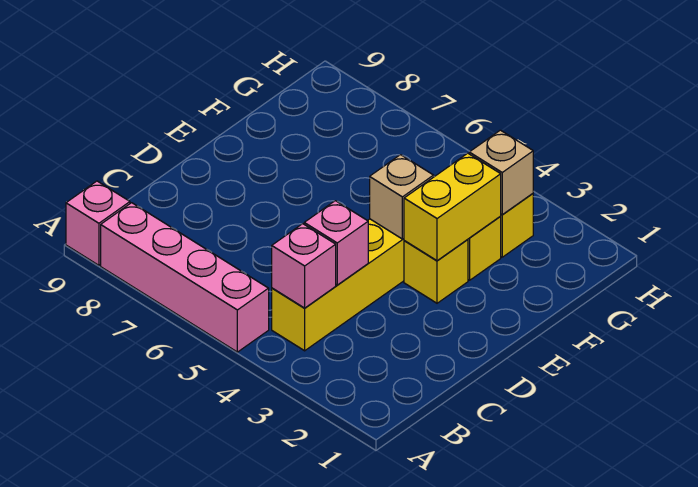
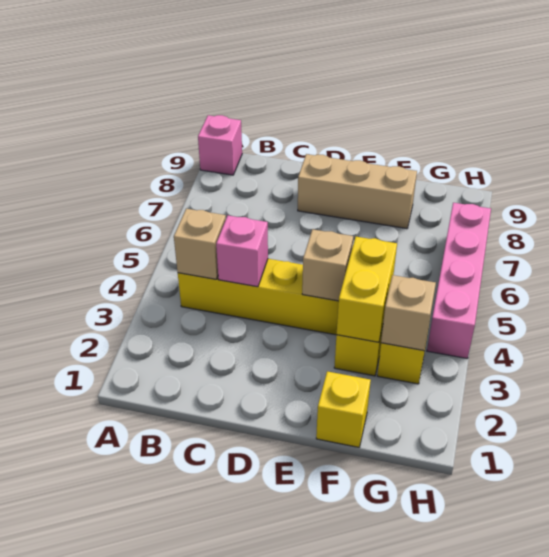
pink brick A5:A8 level 1 -> pink brick H4:H7 level 1
pink brick B4 level 2 -> tan brick B4 level 2
none -> tan brick D8:F8 level 1
yellow brick E3 level 1 -> yellow brick F1 level 1
yellow brick E3:F3 level 2 -> yellow brick F3:F4 level 2

